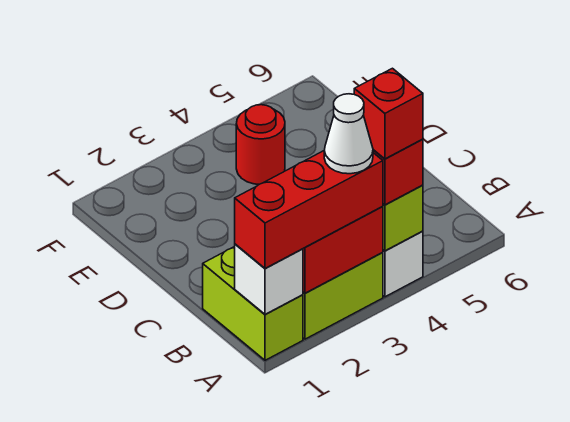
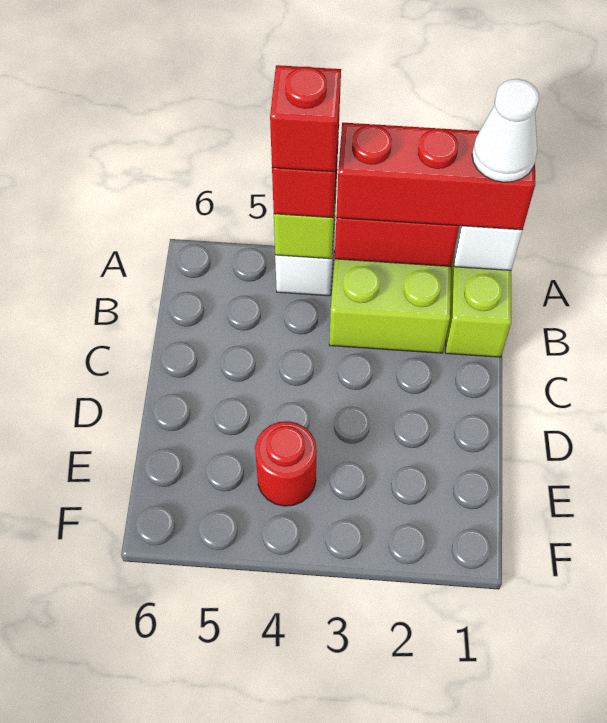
white cone A3 level 4 -> white cone A1 level 4

